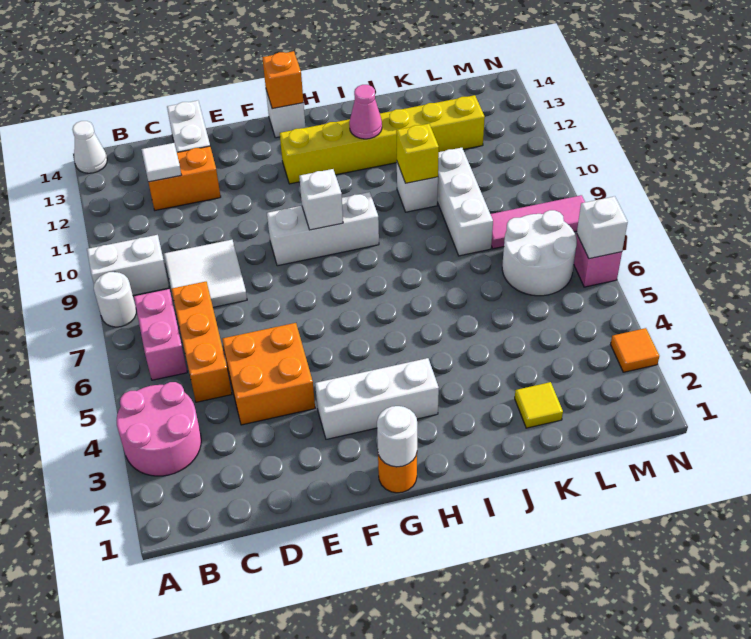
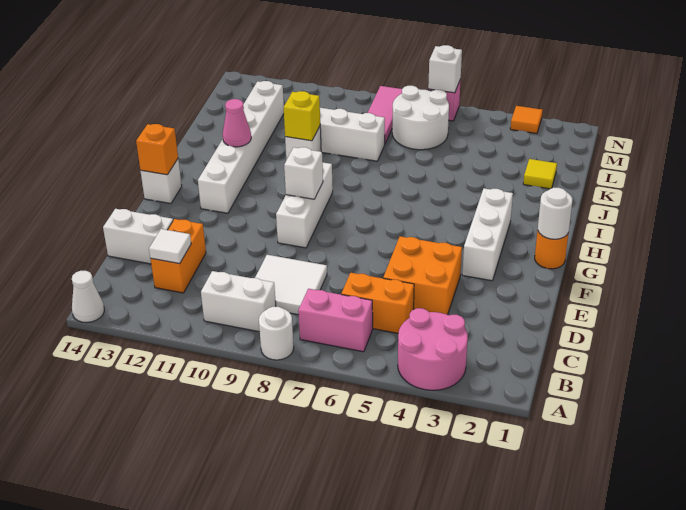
white brick A9:B9 level 1 -> white brick B9:B10 level 1
orange brick C5:C7 level 1 -> orange brick C5:C6 level 1
yellow brick G12:L12 level 1 -> white brick G12:L12 level 1

